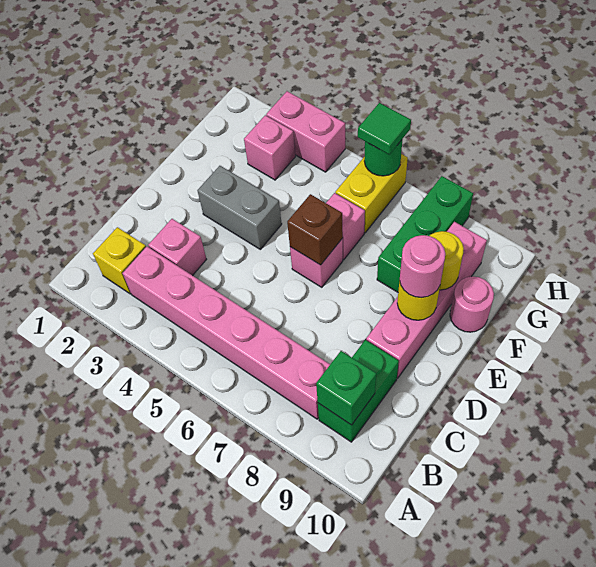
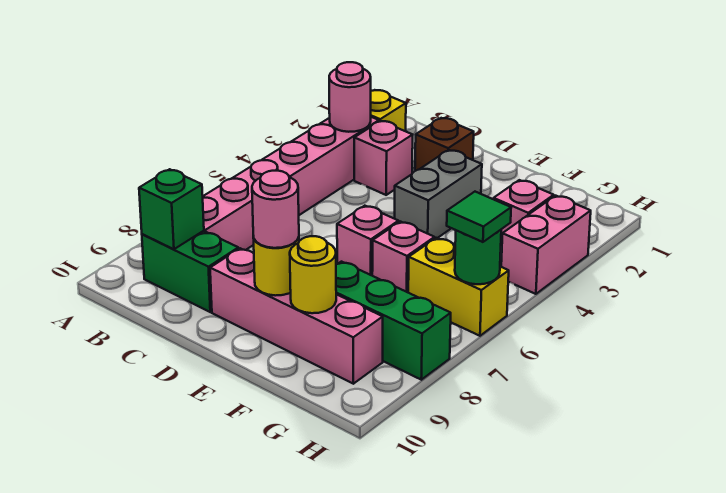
brown brick E6 level 2 -> brown brick D2 level 1
pink round brick F10 level 1 -> pink round brick B3 level 2

